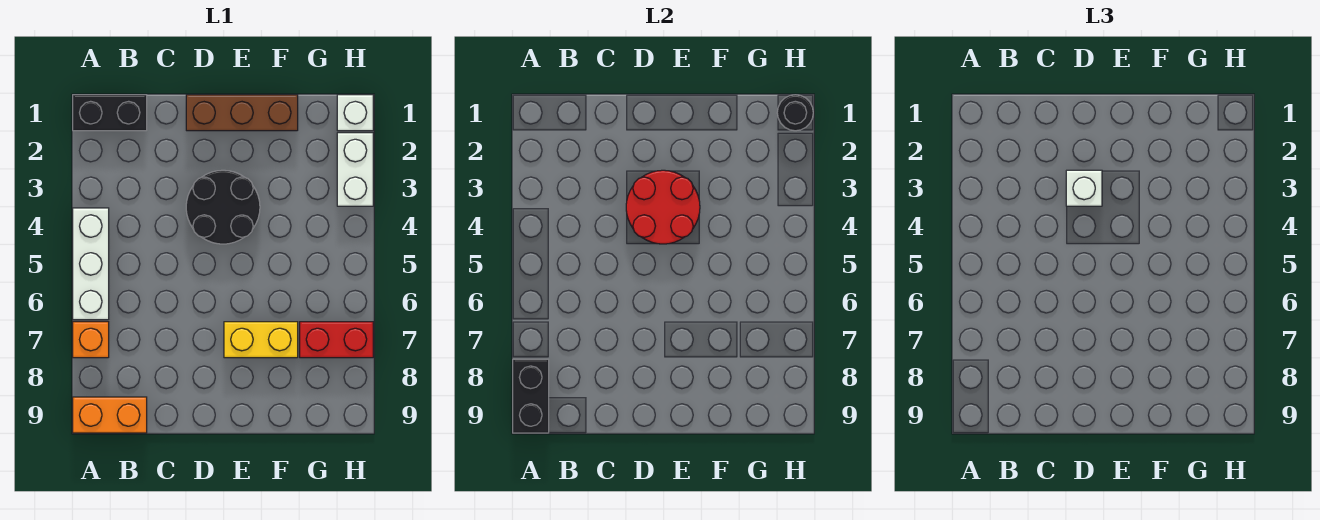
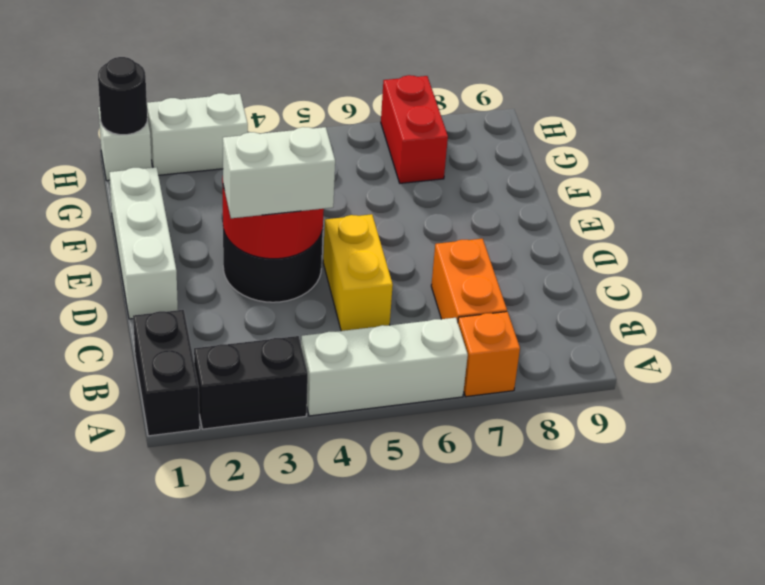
black brick A8:A9 level 2 -> black brick A2:A3 level 1
orange brick A9:B9 level 1 -> orange brick B7:C7 level 1
brown brick D1:F1 level 1 -> white brick D1:F1 level 1
white brick D3 level 3 -> white brick D3:D4 level 3
yellow brick E7:F7 level 1 -> yellow brick C5:D5 level 1

